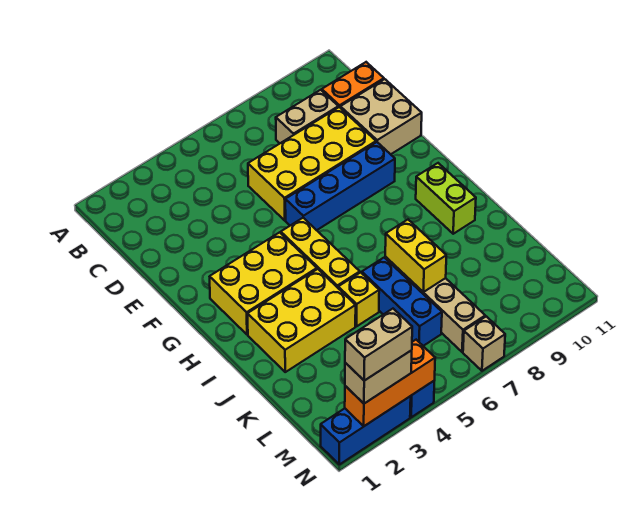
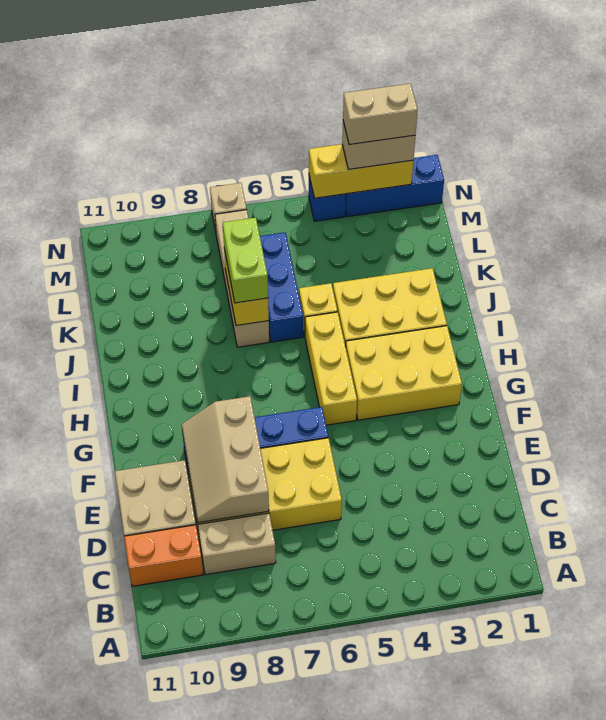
none -> tan slope D8:F9 level 2 top 8
lime brick H10:I10 level 1 -> lime brick J7:K7 level 3
orange brick N2:N4 level 2 -> yellow brick N2:N4 level 2

